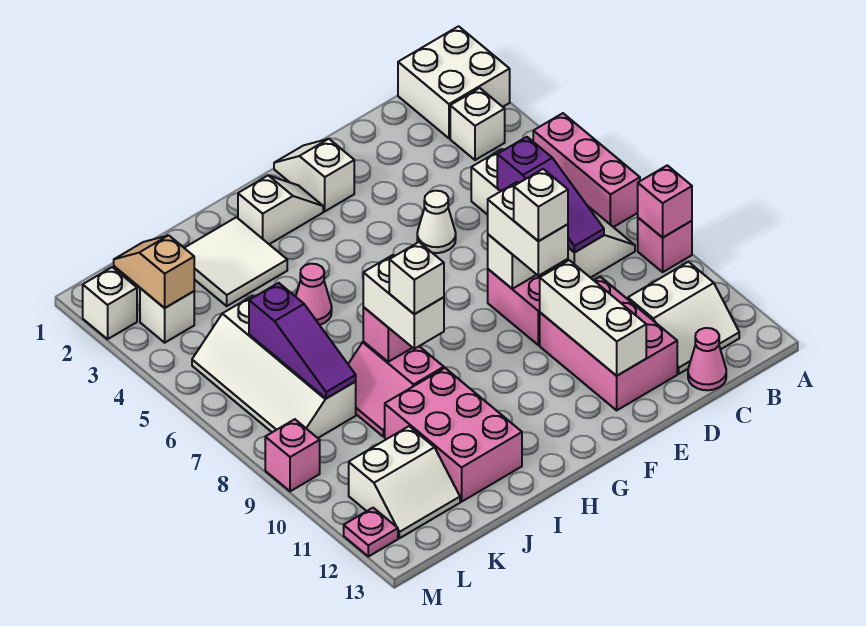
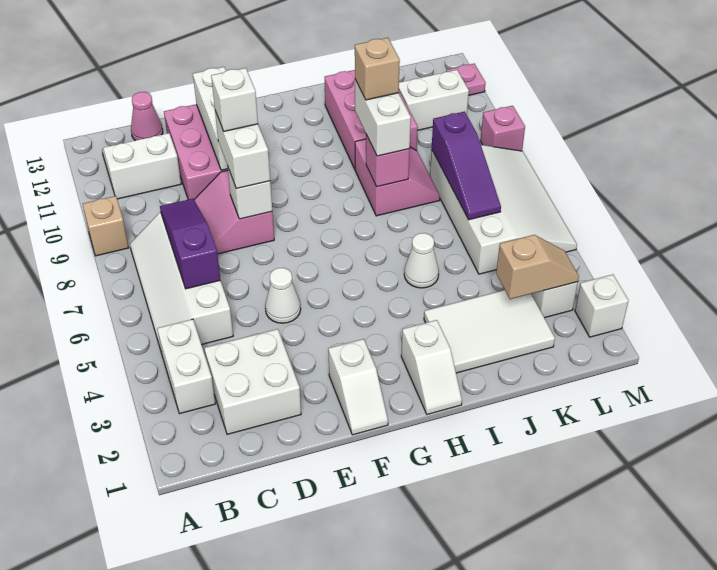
white brick A1:B2 level 1 -> white brick C2:D3 level 1
pink brick A5:A7 level 1 -> none
pink brick A9 level 1 -> tan brick A9 level 1
pink brick A9 level 2 -> none
white brick B3 level 1 -> white brick B3:B4 level 1
white slope G2:H2 level 1 top H -> white slope H1:H2 level 1 top 2
white tile I2:J3 level 1 -> white tile I2:K3 level 1
pink cone I5 level 1 -> white cone I5 level 1
white brick I9 level 4 -> tan brick I9 level 4
white slope K5:L8 level 1 top K -> white slope K5:M8 level 1 top K
purple slope K6:K8 level 2 top 6 -> purple slope K6:K8 level 2 top 8
tan slope L2:L3 level 2 top 3 -> tan slope K3:L3 level 2 top K

